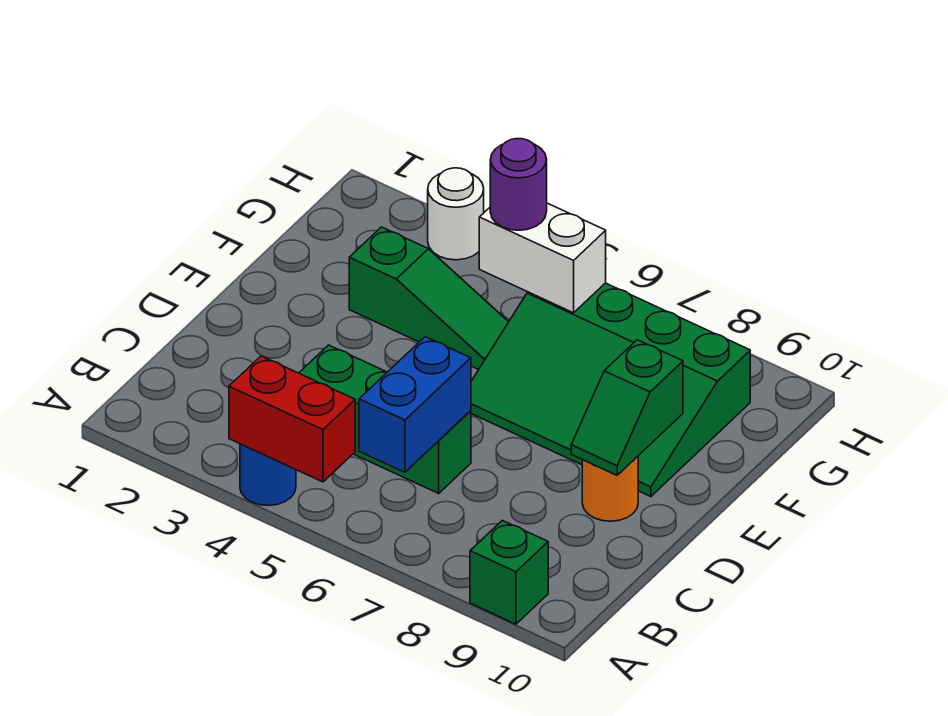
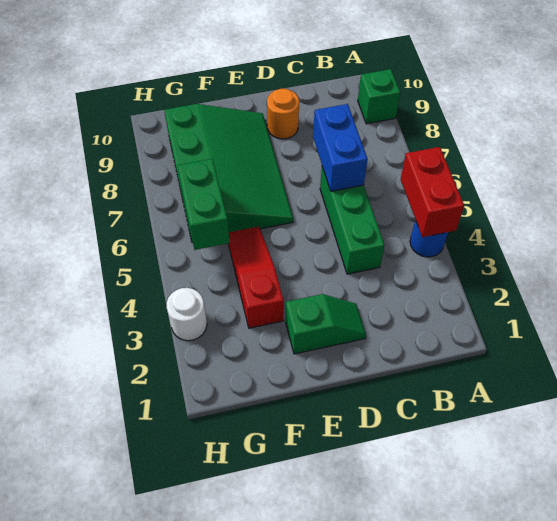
blue brick B6:C6 level 2 -> blue brick C6:C7 level 2
green slope D9:E9 level 2 top E -> green slope D2:E2 level 1 top E
green slope F3:F5 level 1 top 3 -> red slope F3:F5 level 1 top 3
white brick G5:G6 level 2 -> green brick G5:G6 level 2
purple round brick G5 level 3 -> none

